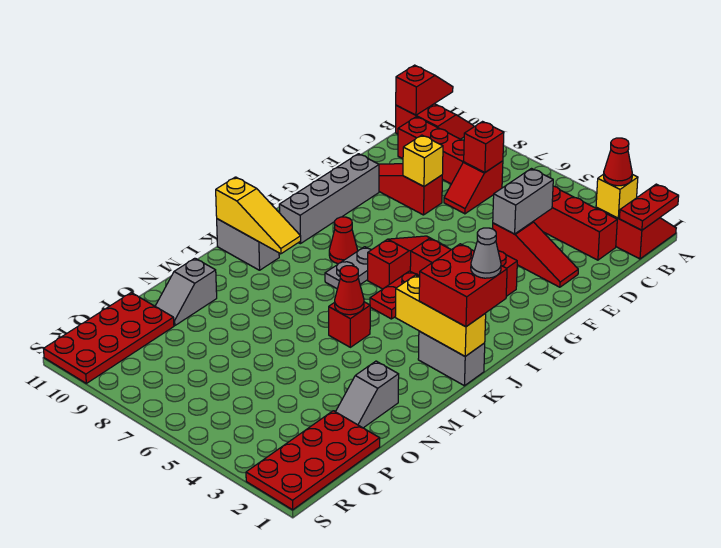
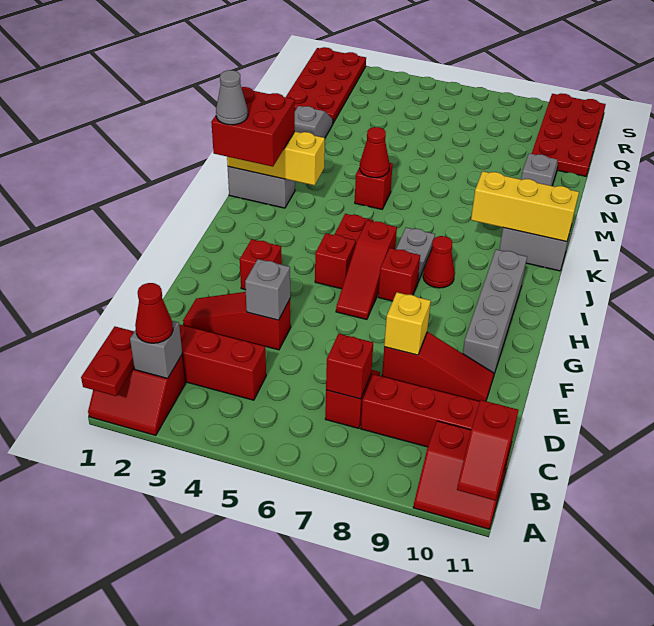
yellow brick B2 level 2 -> grey brick B2 level 2
grey brick D4:E4 level 2 -> grey brick E4 level 2
none -> red brick H7 level 1
yellow slope K9:K11 level 2 top 11 -> yellow brick K9:K11 level 2

